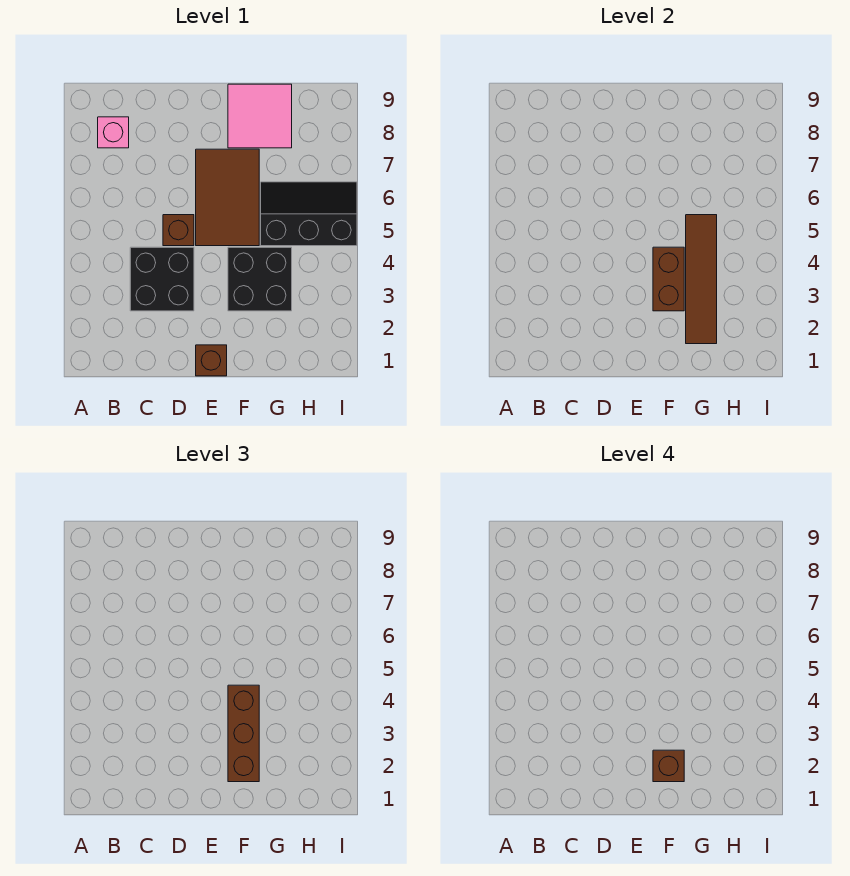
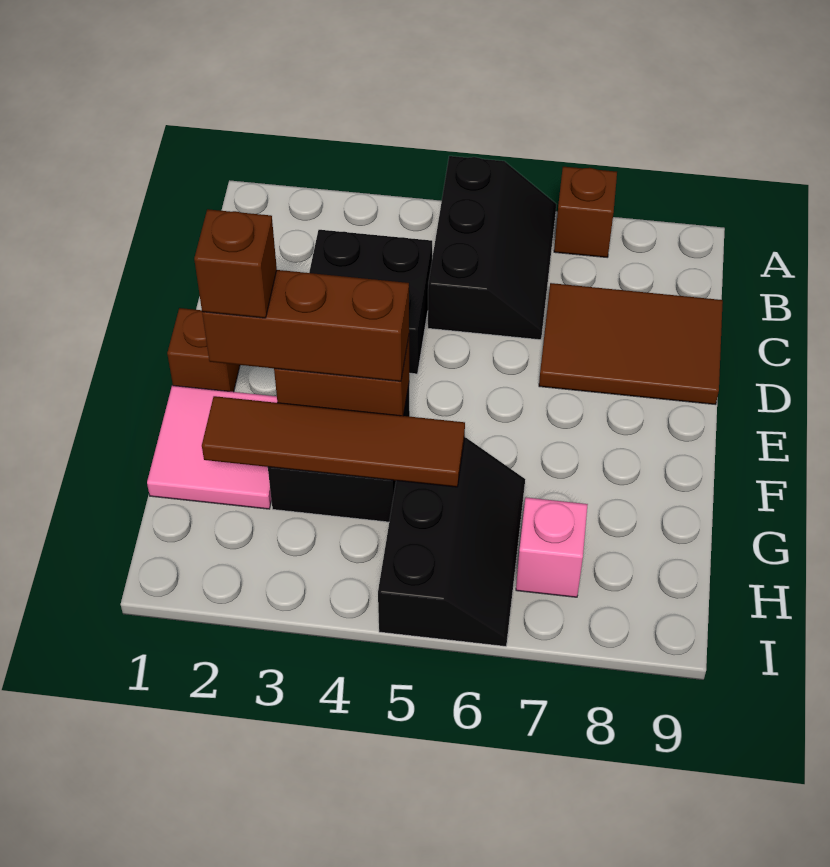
none -> black slope A5:C6 level 1 top 5
pink brick B8 level 1 -> pink brick H7 level 1
brown brick D5 level 1 -> brown brick A7 level 1
brown tile E5:F7 level 1 -> brown tile C7:D9 level 1
pink tile F8:G9 level 1 -> pink tile F1:G2 level 1

